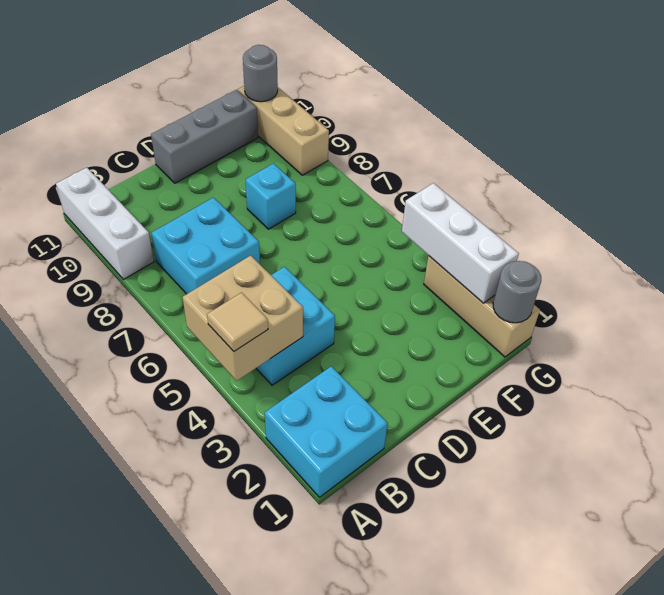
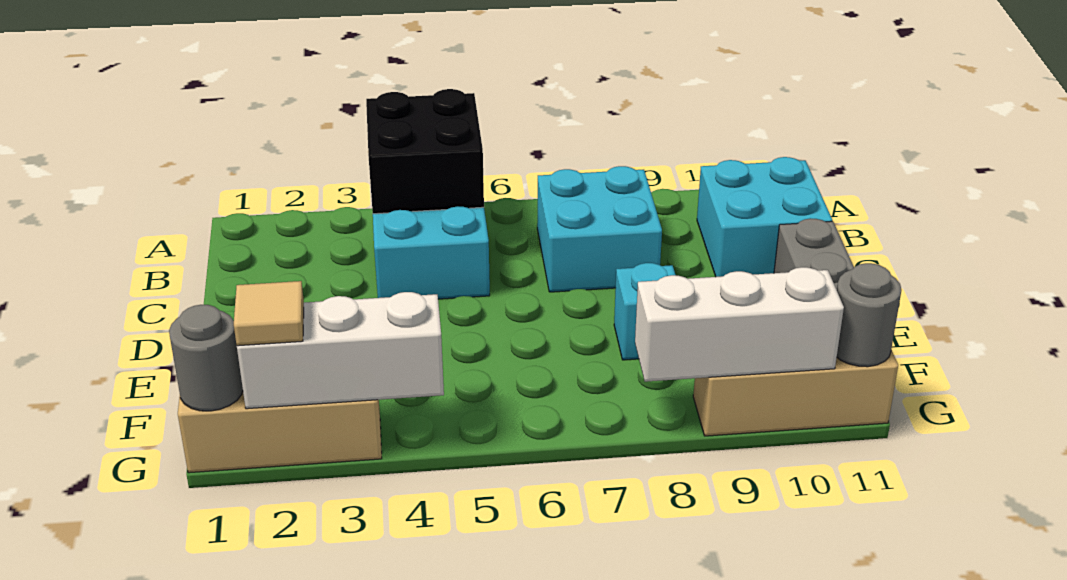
cyan brick A1:B2 level 1 -> cyan brick B10:C11 level 1
tan brick A4:B5 level 2 -> black brick A4:B5 level 2
tan tile A4 level 3 -> tan tile G2 level 3
white brick A9:A11 level 1 -> white brick G8:G10 level 2

